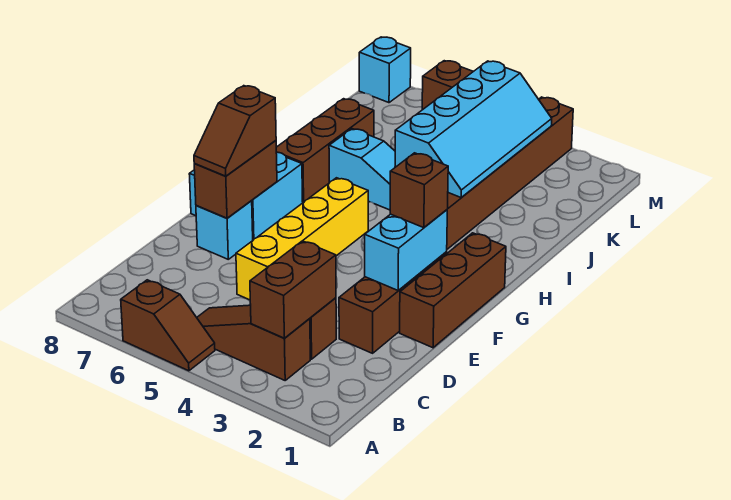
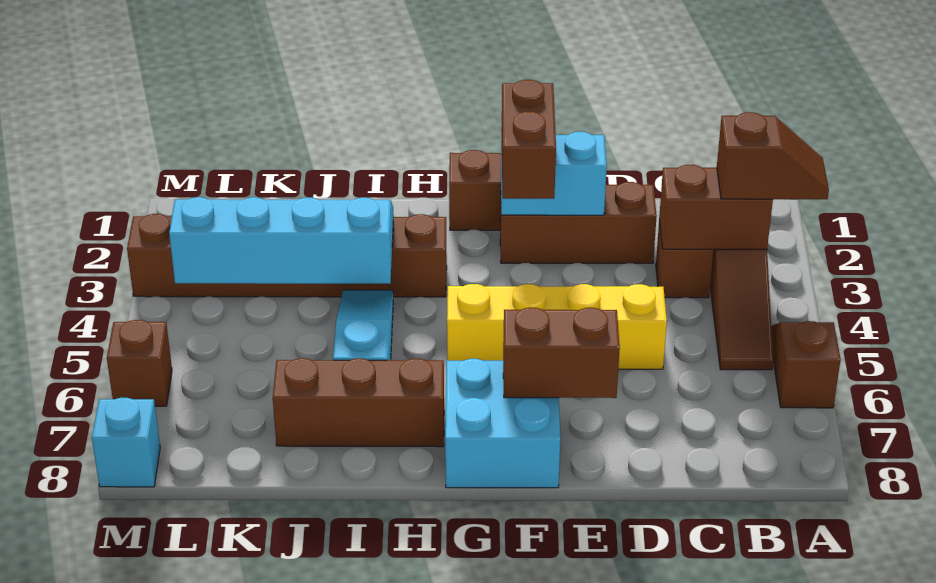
cyan brick E7 level 1 -> none
brown slope E7:F7 level 3 top F -> brown slope A3:B3 level 3 top B
brown brick F2 level 3 -> brown brick F2:F3 level 3

